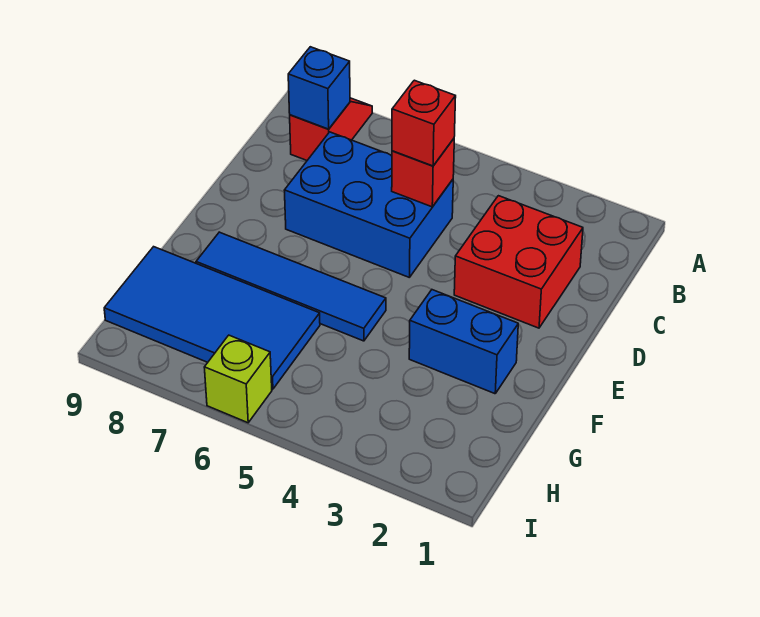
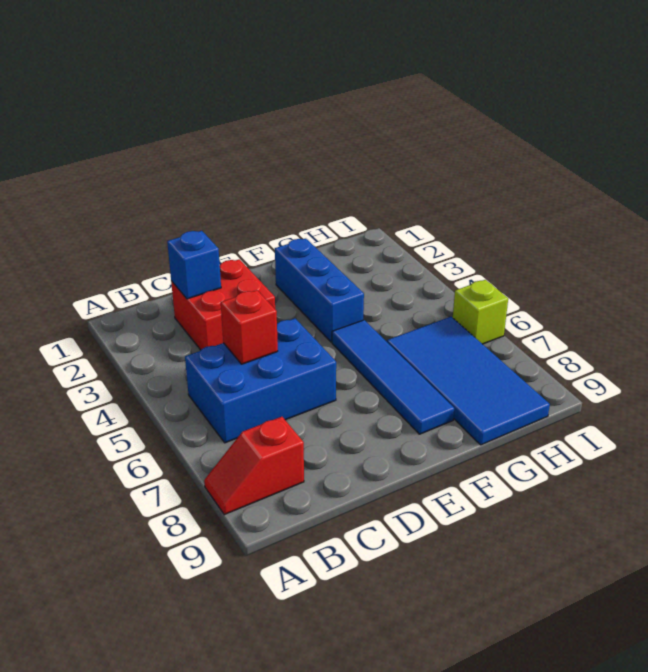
blue brick B8 level 2 -> blue brick C2 level 2
blue brick C5:D7 level 1 -> blue brick B5:D6 level 1
red brick C5 level 3 -> none
blue brick F2:F3 level 1 -> blue brick F2:F4 level 1

